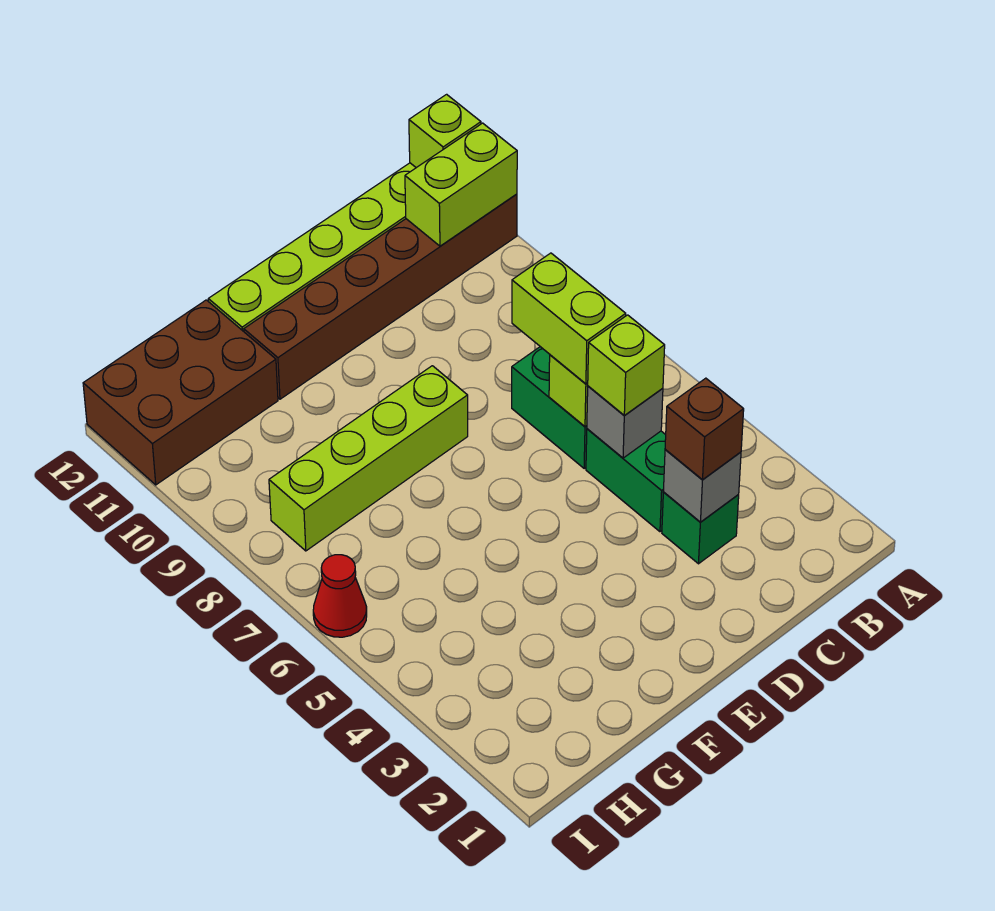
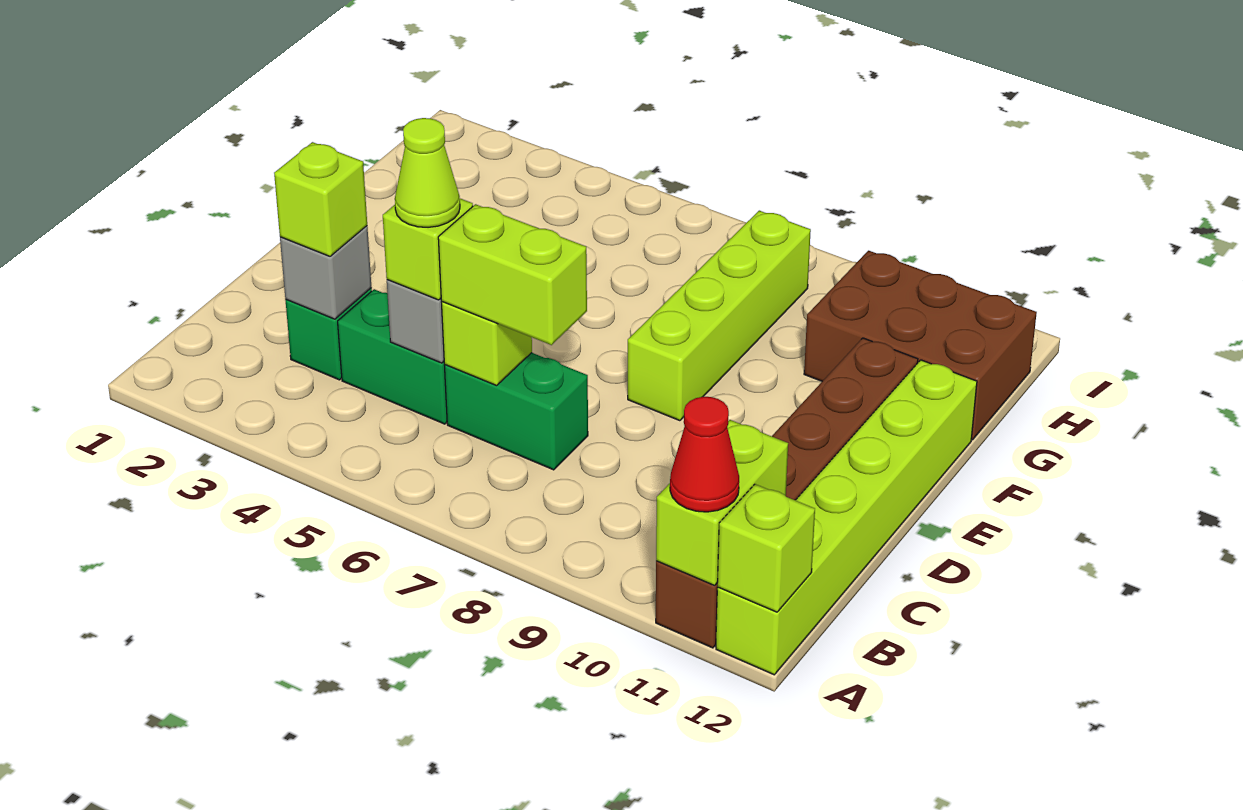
brown brick C3 level 3 -> lime brick C3 level 3
none -> lime cone C5 level 4
brown brick G11:I12 level 1 -> brown brick G10:H12 level 1
red cone I6 level 1 -> red cone A11 level 3

